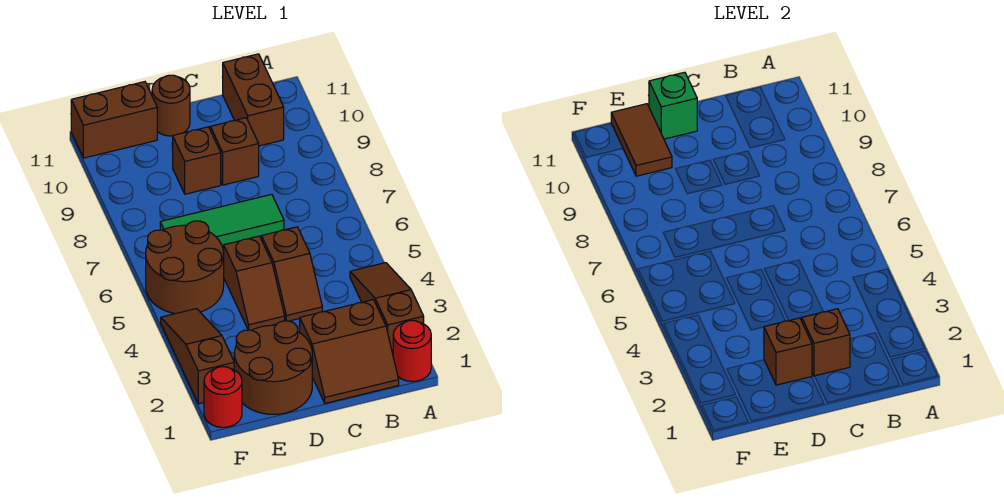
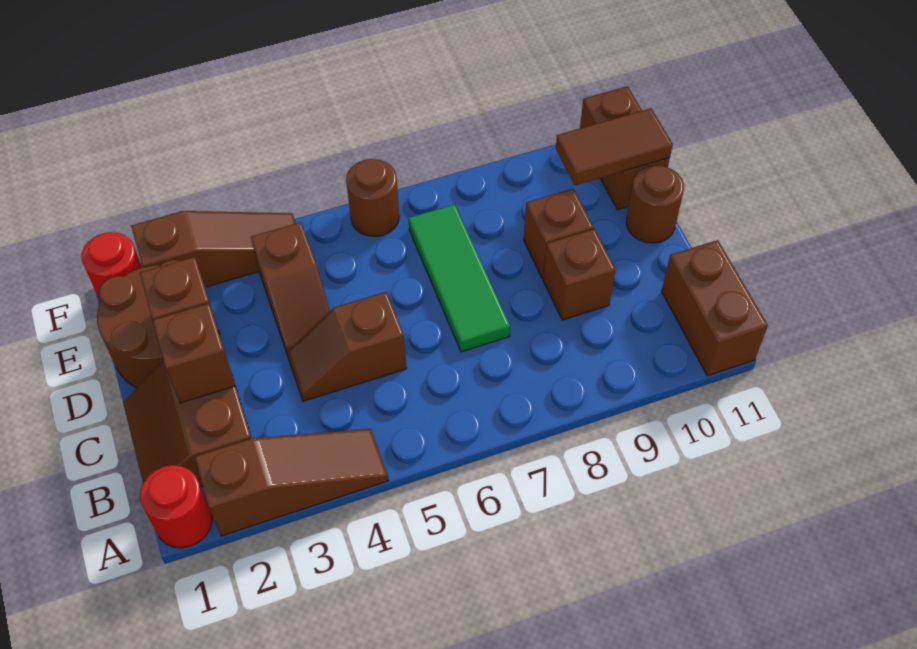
brown brick B10:B11 level 1 -> brown brick A11:B11 level 1
brown slope D4:D5 level 1 top 5 -> brown slope D4:E4 level 1 top E
green brick D11 level 2 -> none
brown round brick E5:F6 level 1 -> brown round brick F6 level 1

